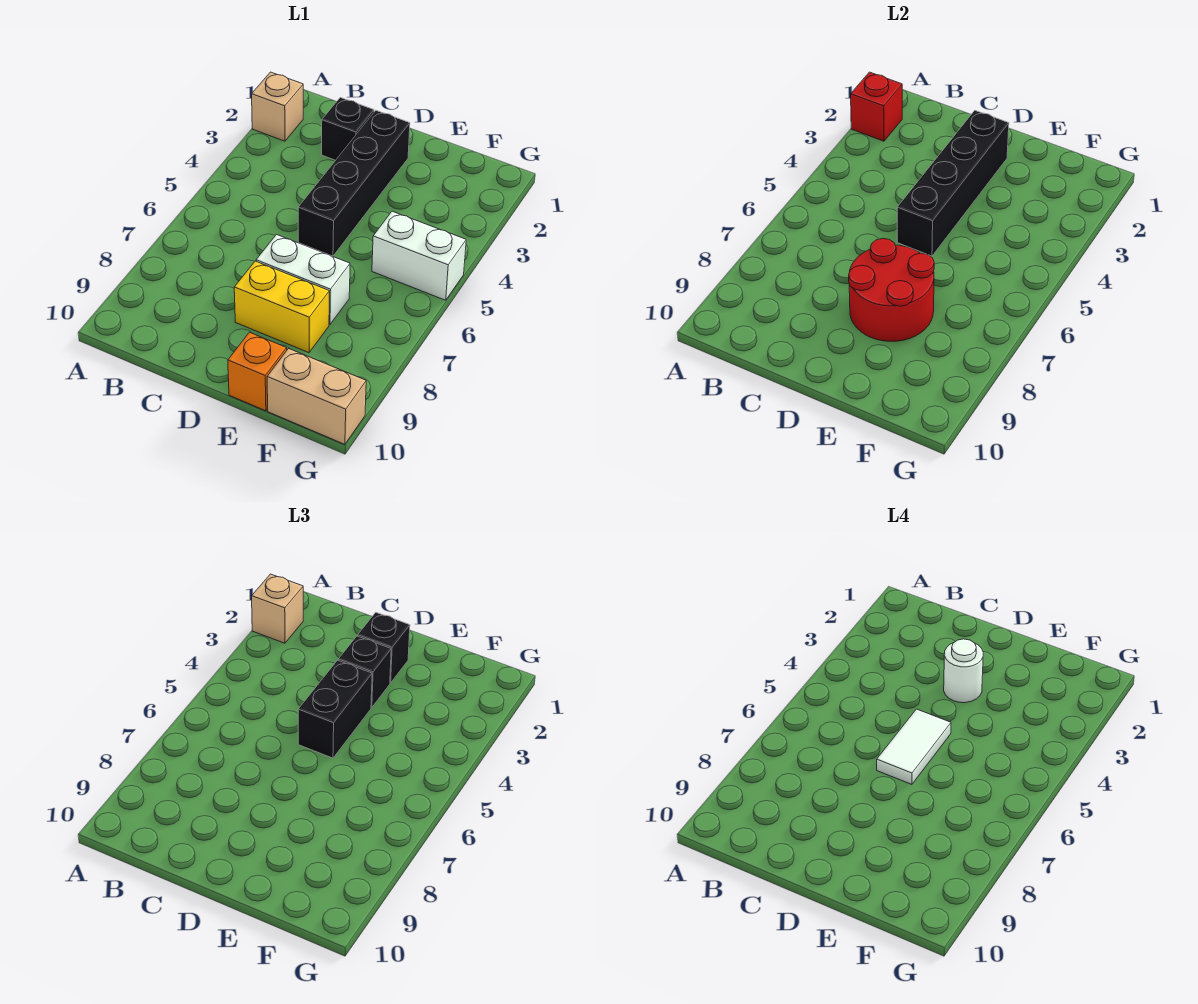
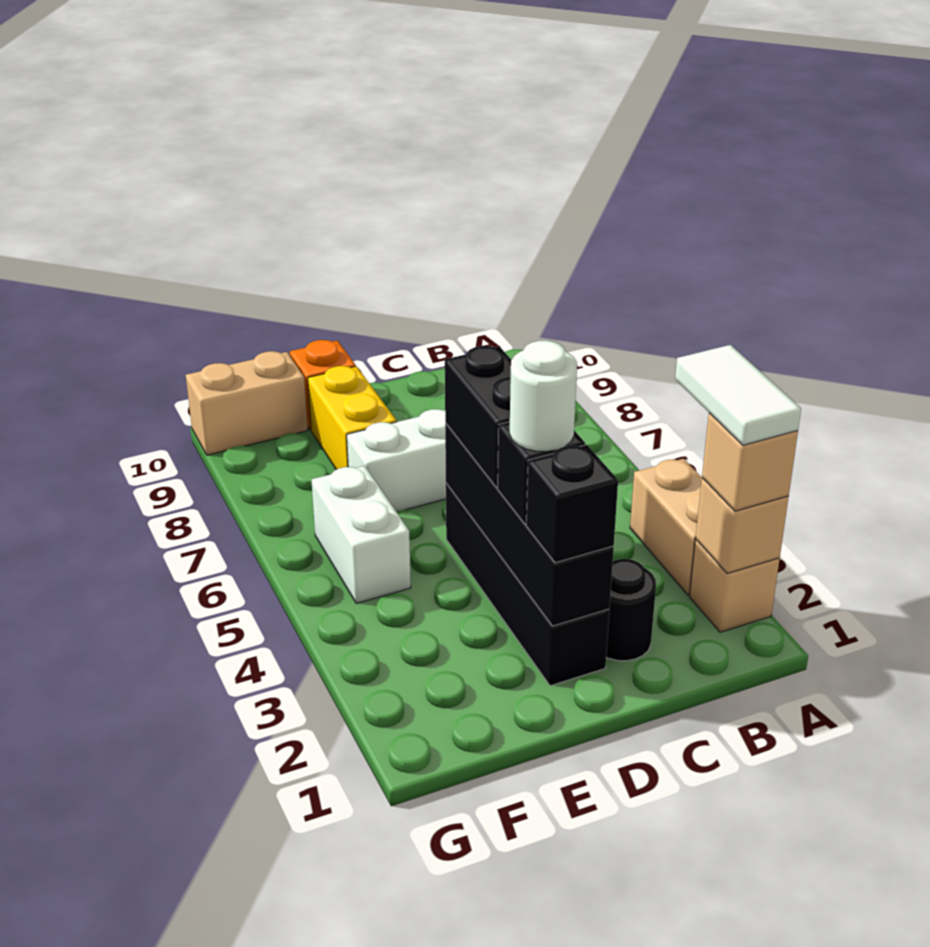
red brick A2 level 2 -> tan brick A2 level 2
none -> tan brick A3:A4 level 1
black brick C2 level 1 -> black round brick C2 level 1
white tile D5:D6 level 4 -> white tile A2:A3 level 4
red round brick D7:E8 level 2 -> none
yellow brick D8:E8 level 1 -> yellow brick E8:E9 level 1
white brick F5:G5 level 1 -> white brick F5:F6 level 1

